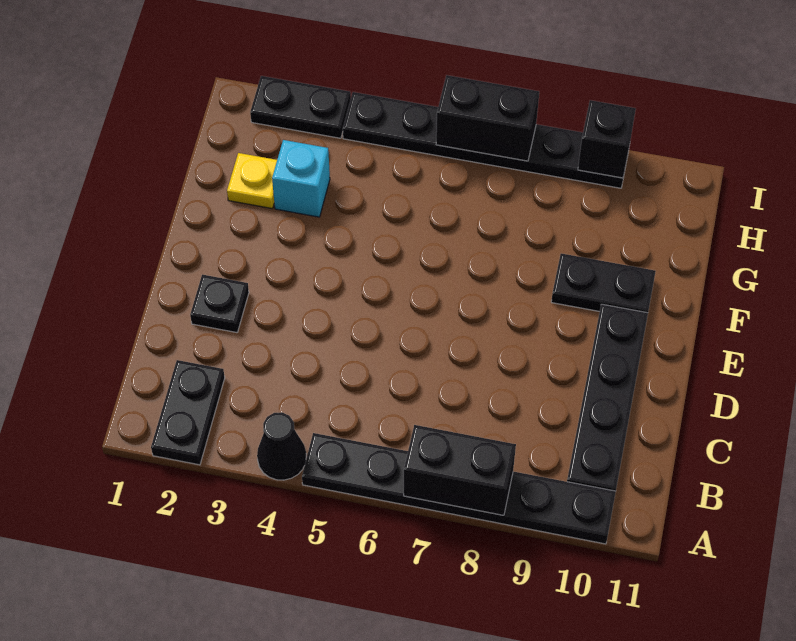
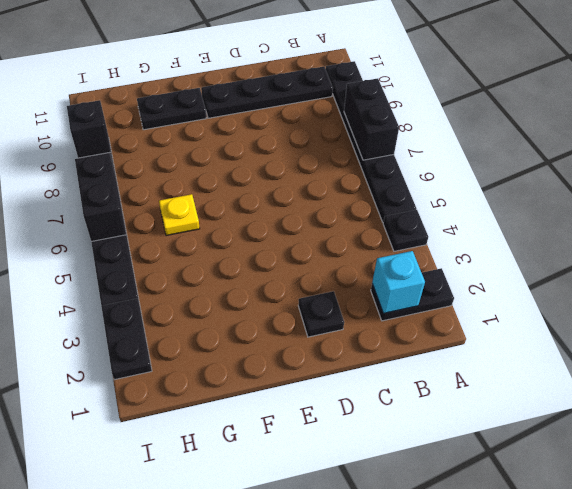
black cone A4 level 1 -> black plate A4 level 1
black plate F9:F10 level 1 -> black plate F10:G10 level 1
yellow plate G2 level 1 -> yellow plate G6 level 1
cyan brick G3 level 1 -> cyan brick B2 level 2

